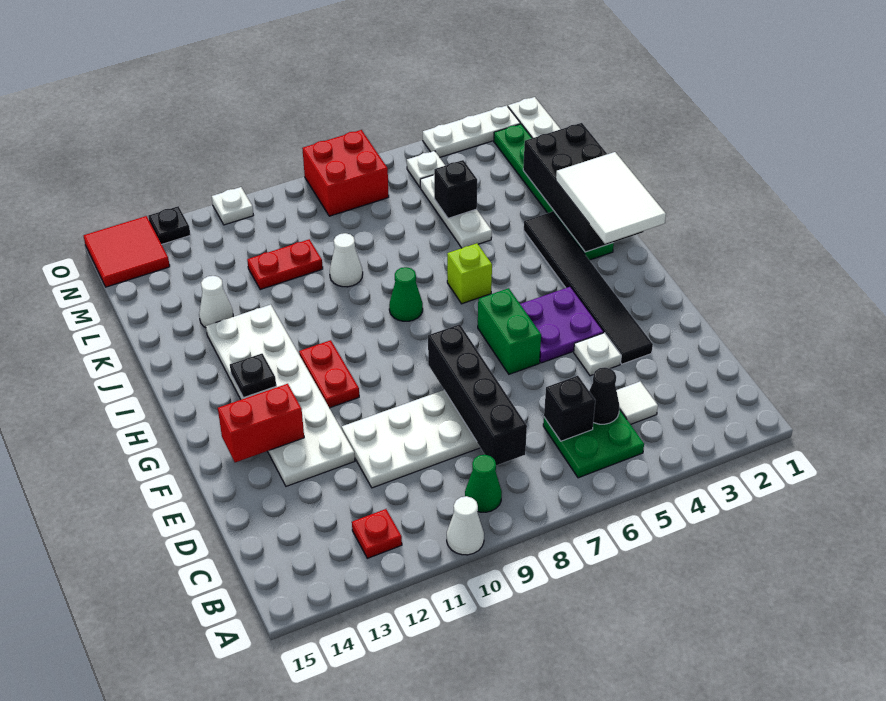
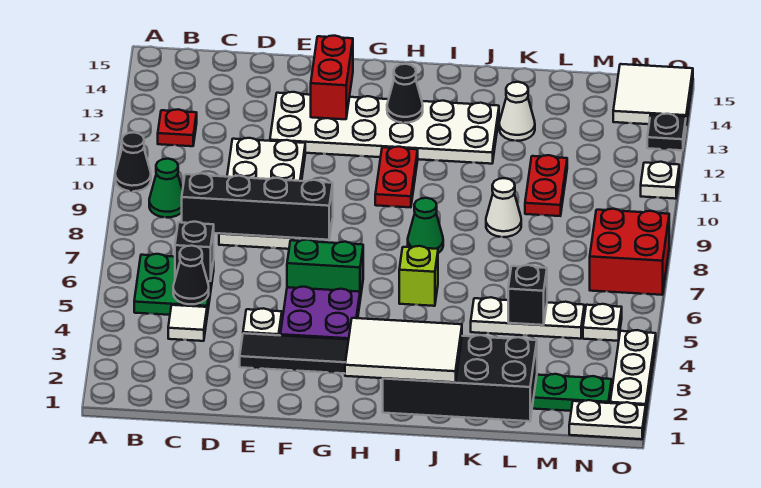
white cone A10 level 1 -> black cone A10 level 1
red plate G11:H11 level 1 -> red plate H10:H11 level 1
black plate H13 level 2 -> black cone H13 level 2
red tile N14:O15 level 1 -> white tile N14:O15 level 1

